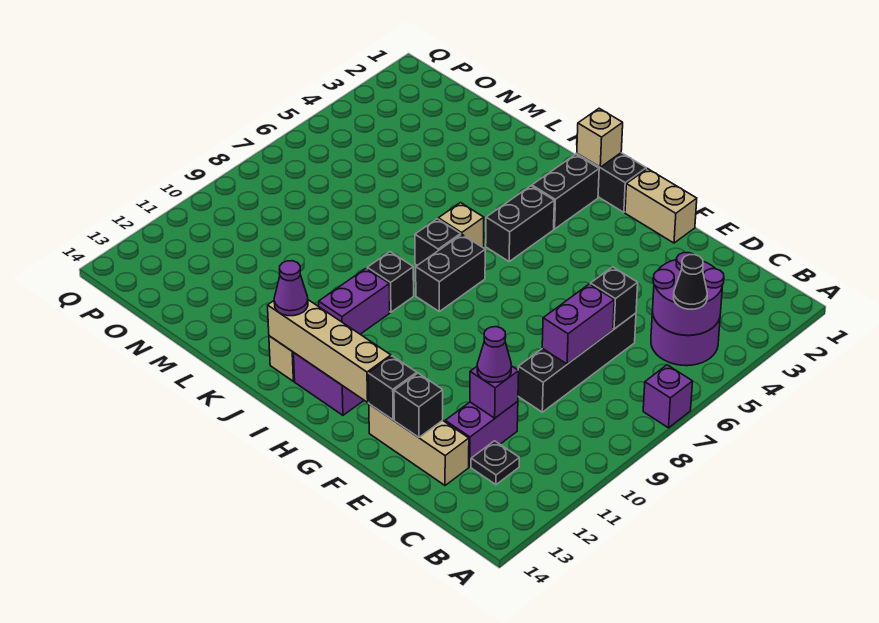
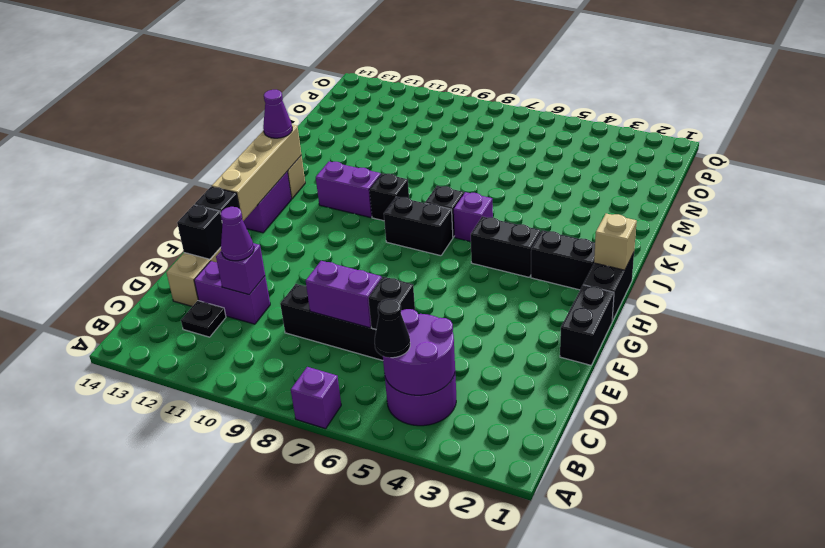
tan brick F1:G1 level 1 -> black brick F1:G1 level 1
tan brick J6 level 1 -> purple brick J6 level 1

